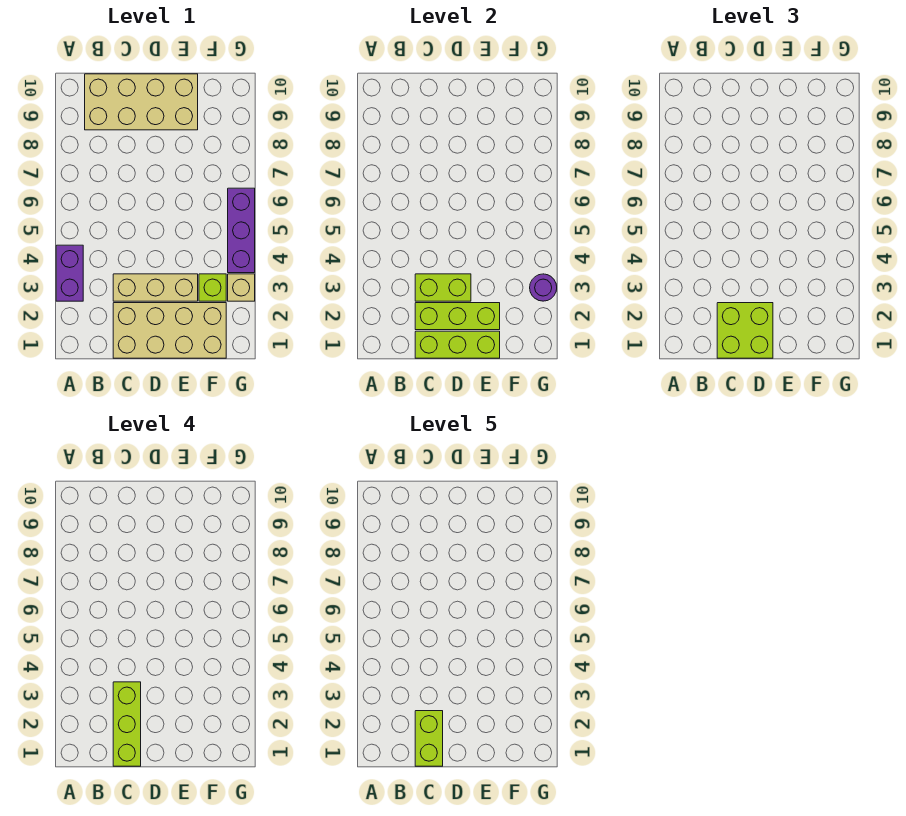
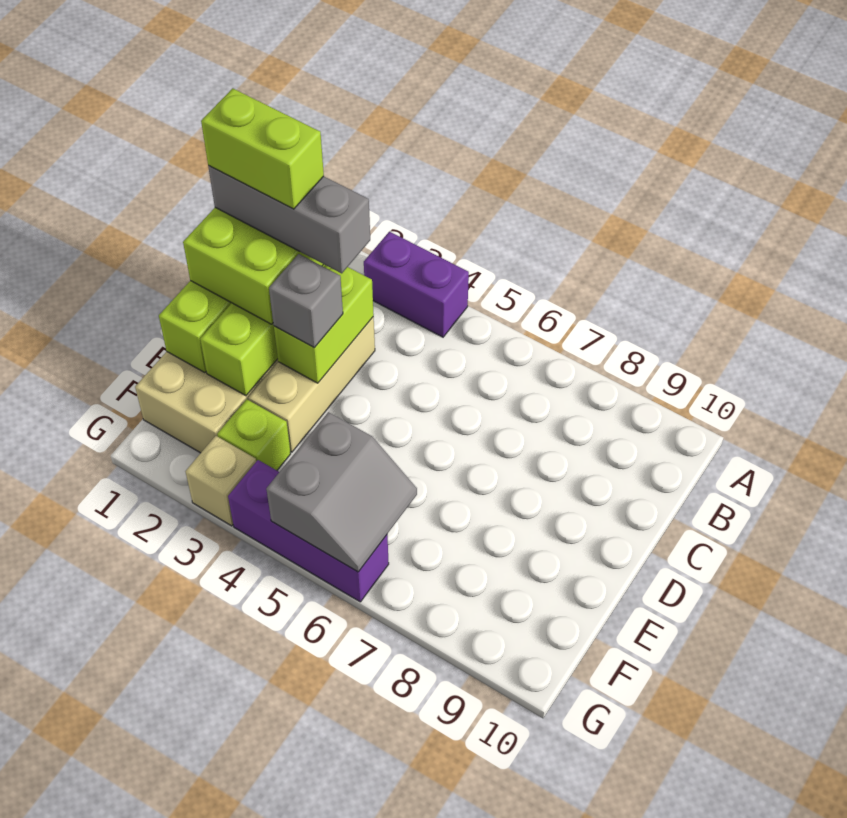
tan brick B9:E10 level 1 -> none
lime brick C1:C3 level 4 -> grey brick C1:C3 level 4
none -> grey brick D3 level 3
none -> grey slope F5:G6 level 2 top 5
purple round brick G3 level 2 -> none

